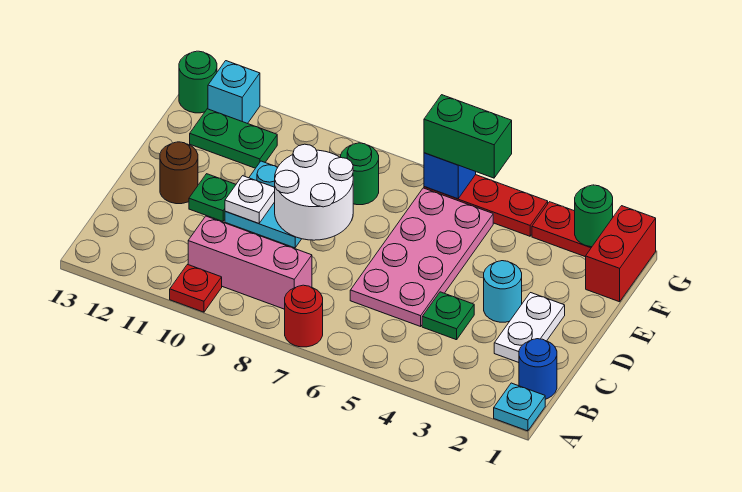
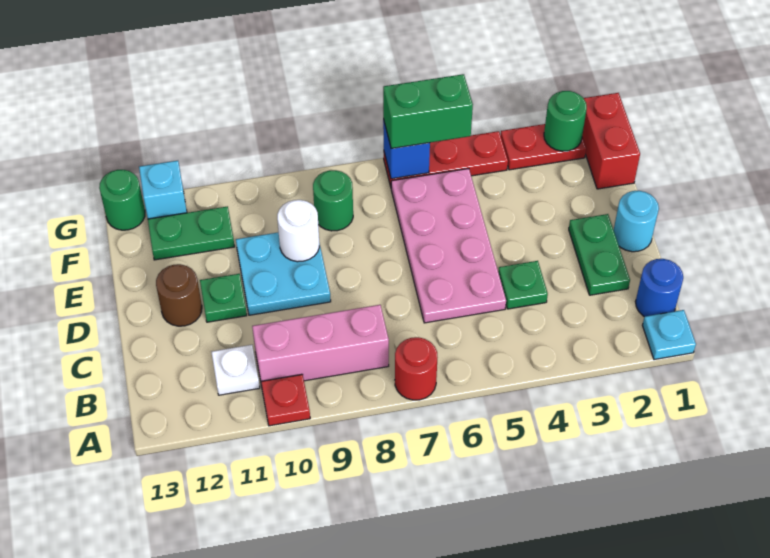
white plate C2:D2 level 1 -> green plate C2:D2 level 1
cyan round brick D3 level 1 -> cyan round brick D1 level 1
white round brick D8:E9 level 2 -> white round brick E9 level 2
white plate D10 level 2 -> white plate B11 level 1

